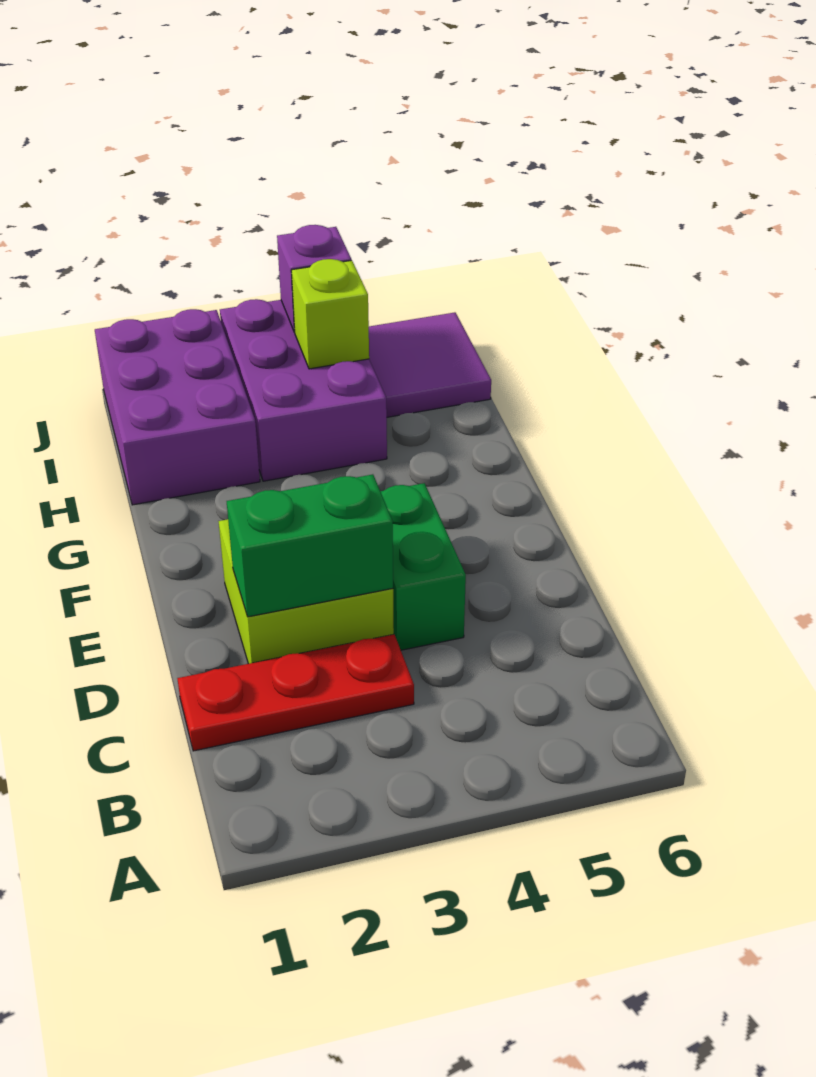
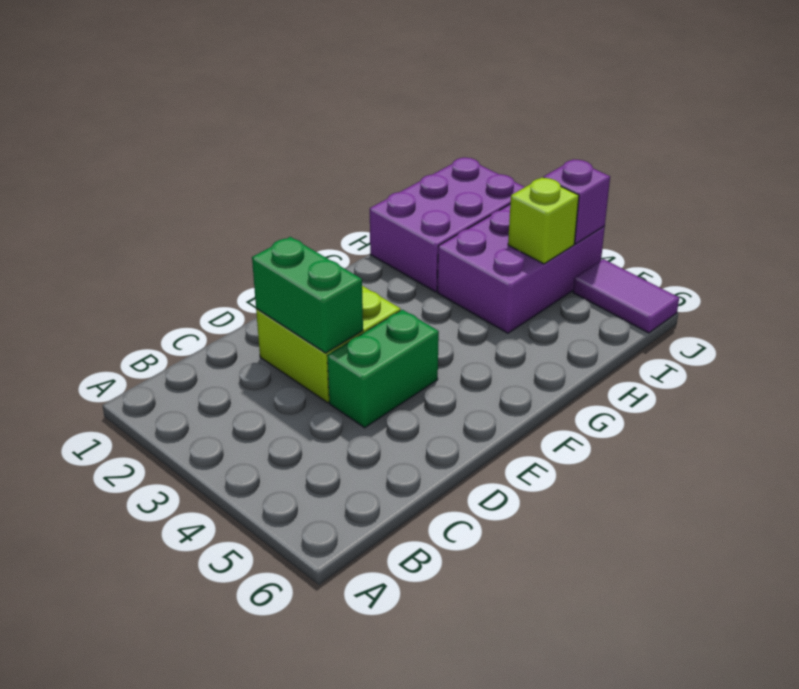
red plate C1:C3 level 1 -> none
purple tile I5:J6 level 1 -> purple tile J5:J6 level 1

